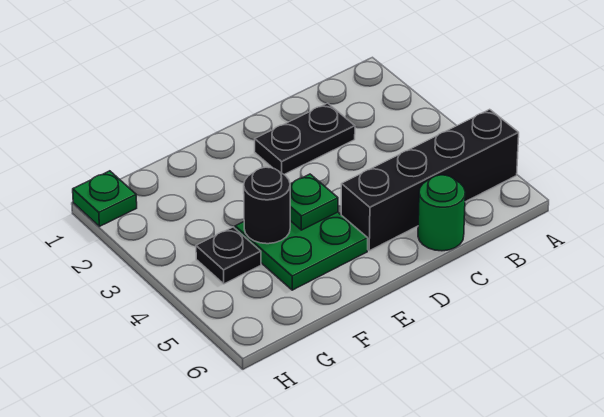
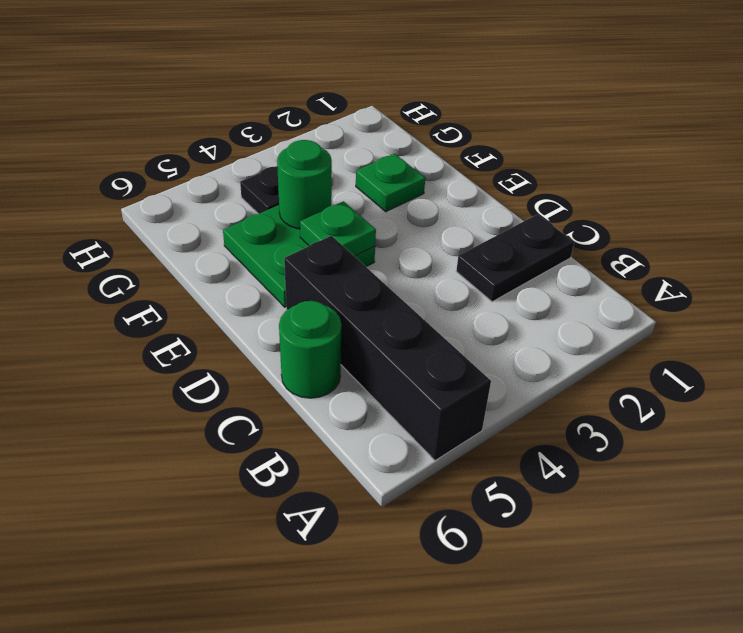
black plate C2:D2 level 1 -> black plate C1:C2 level 1
black round brick F4 level 2 -> green round brick F4 level 2
green plate H1 level 1 -> green plate F2 level 1

